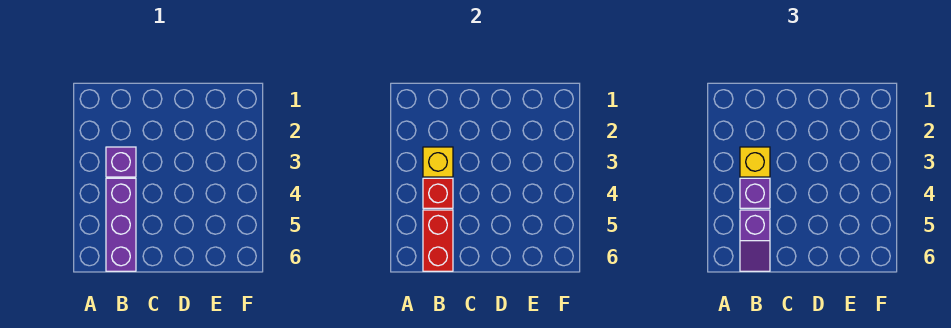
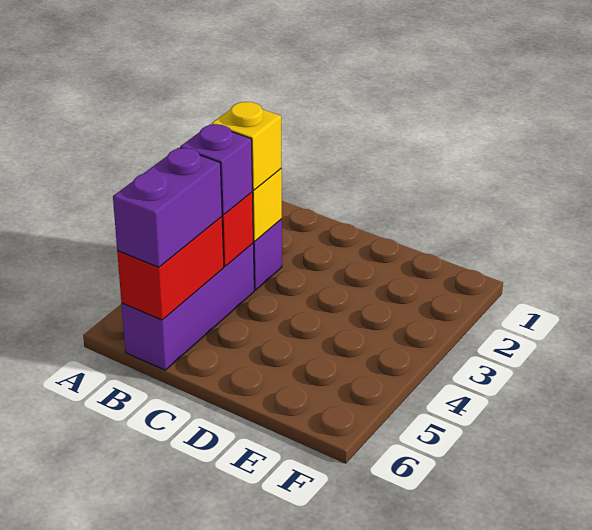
purple slope B5:B6 level 3 top 5 -> purple brick B5:B6 level 3

